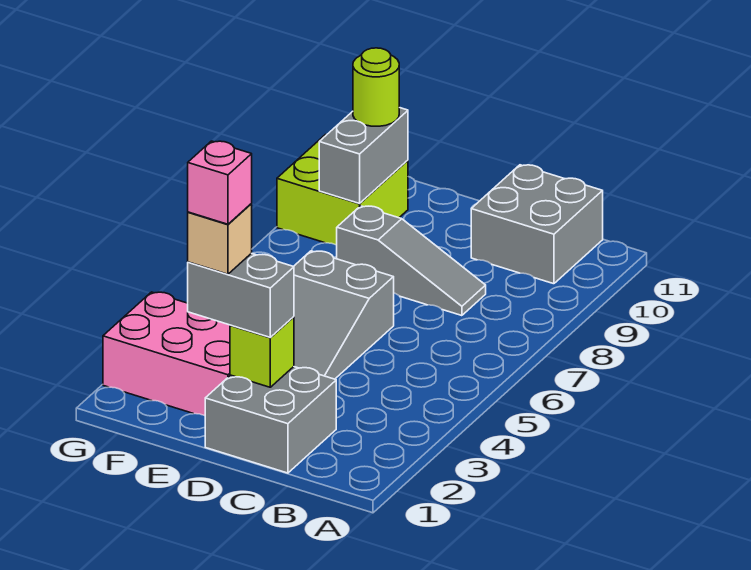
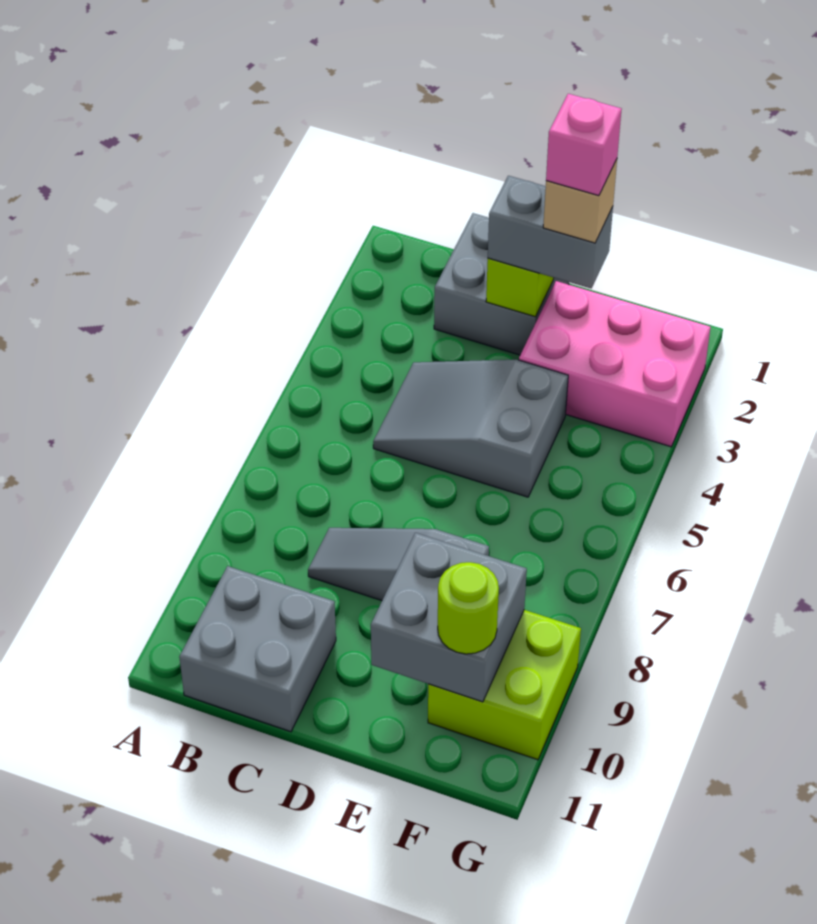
grey slope D4:E6 level 1 top 6 -> grey slope C4:E5 level 1 top E
grey brick F9:F10 level 2 -> grey brick E9:F10 level 2

